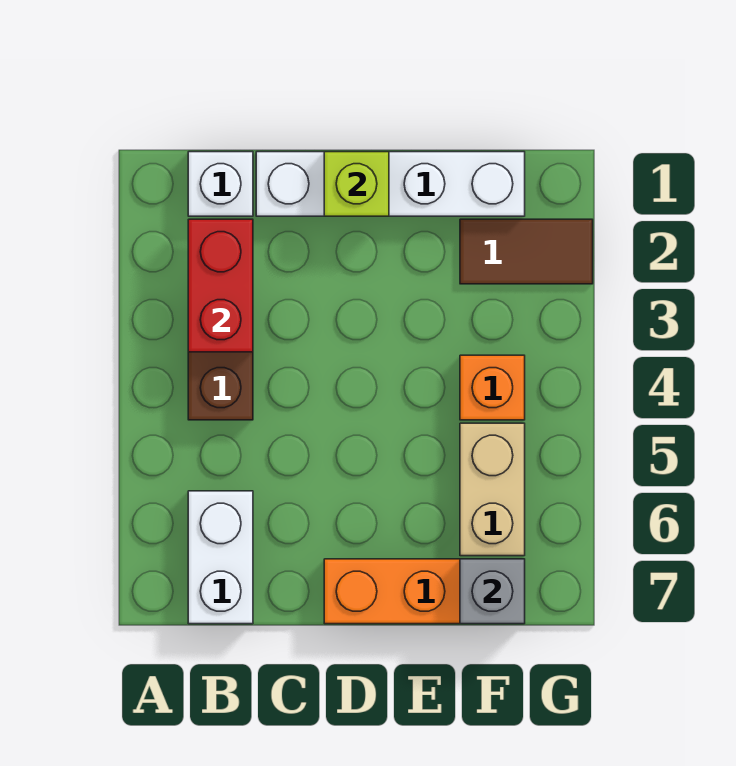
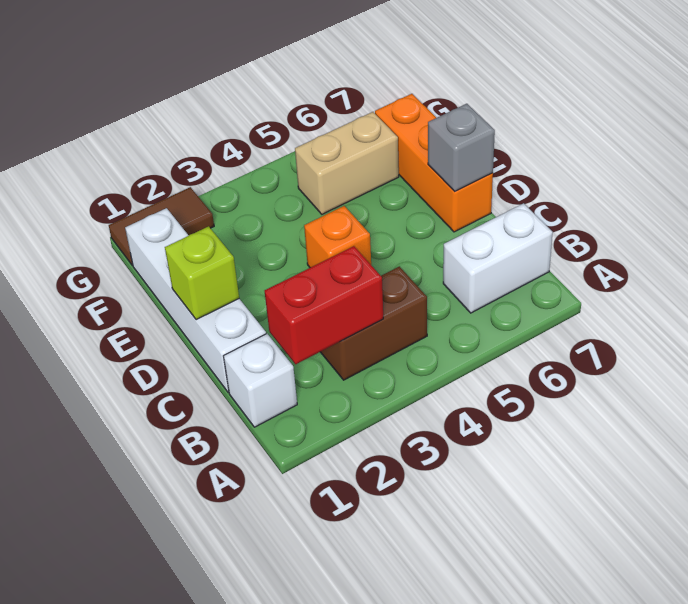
brown tile F2:G2 level 1 -> brown tile G1:G2 level 1
orange brick F4 level 1 -> orange brick D4 level 1
grey brick F7 level 2 -> grey brick D7 level 2

